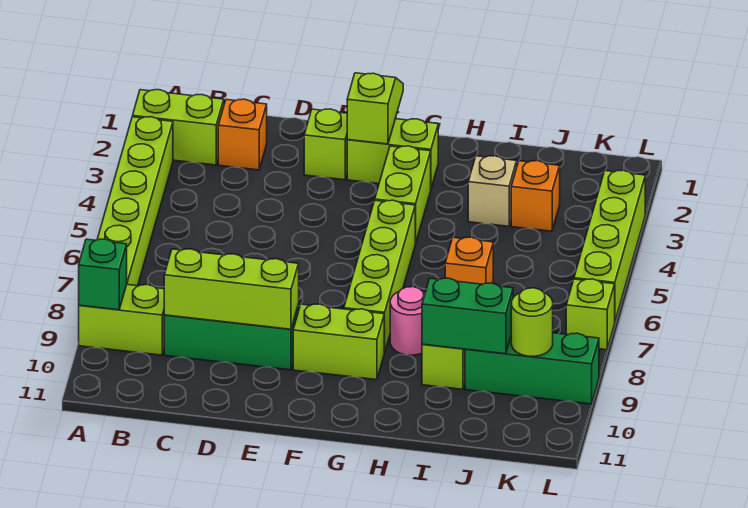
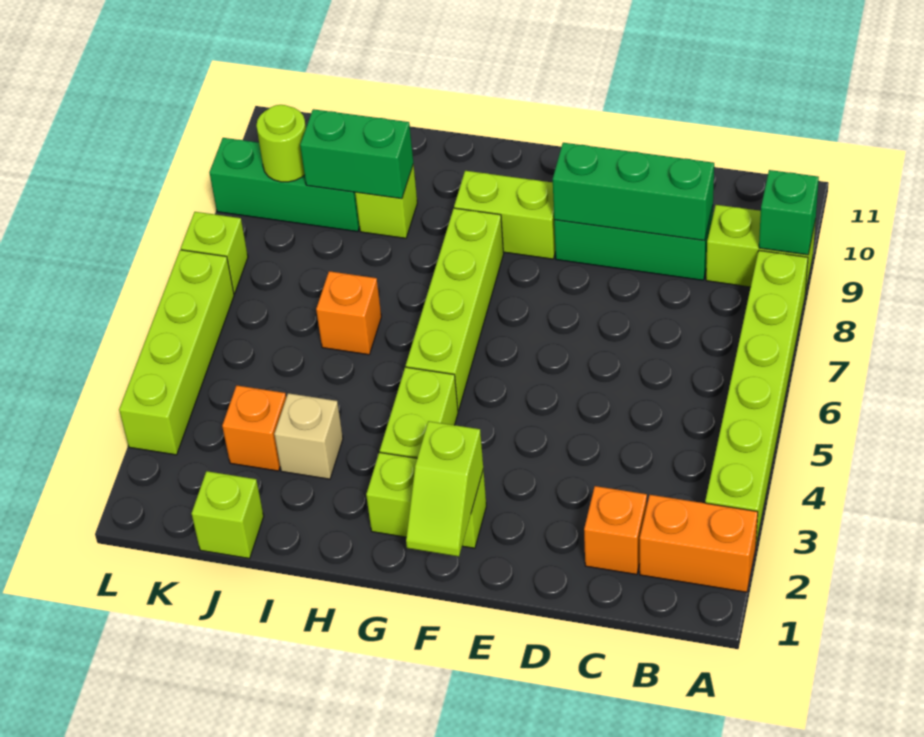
lime brick A2:B2 level 1 -> orange brick A2:B2 level 1
lime brick C9:E9 level 2 -> green brick C9:E9 level 2
lime brick E2 level 1 -> lime brick J1 level 1
pink round brick H8 level 1 -> none

